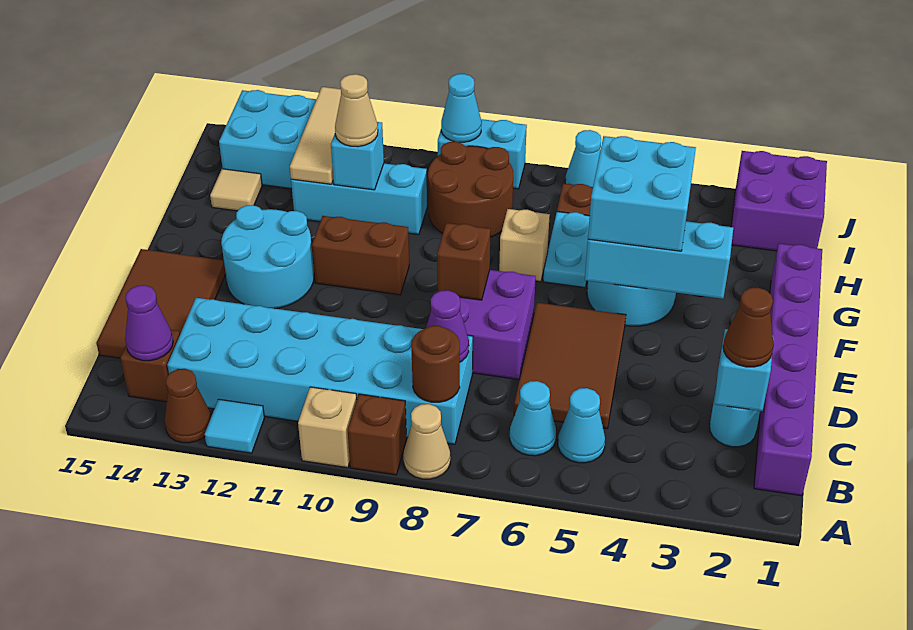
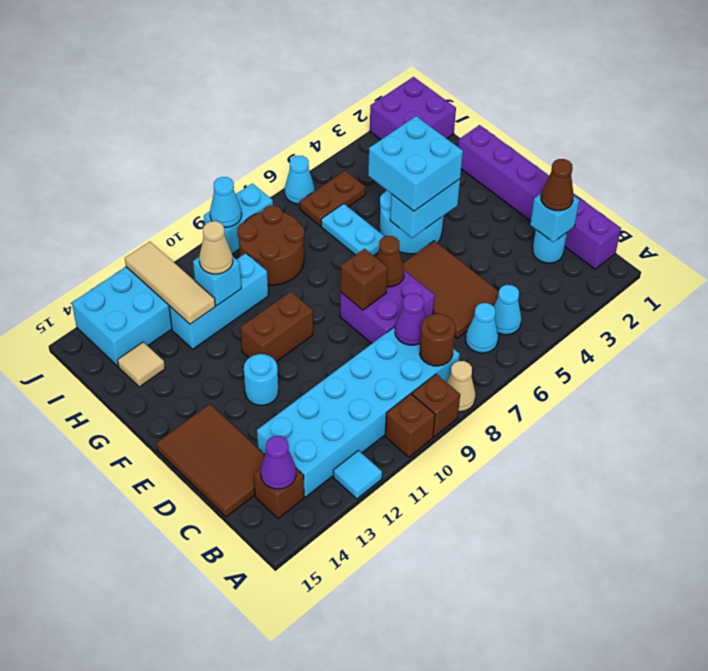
tan brick A10 level 1 -> brown brick A10 level 1
brown cone A13 level 1 -> brown cone E7 level 2
cyan round brick E12:F13 level 1 -> cyan round brick E12 level 1
cyan brick F3:F5 level 2 -> cyan brick F4:F5 level 2
tan brick G7 level 1 -> none

